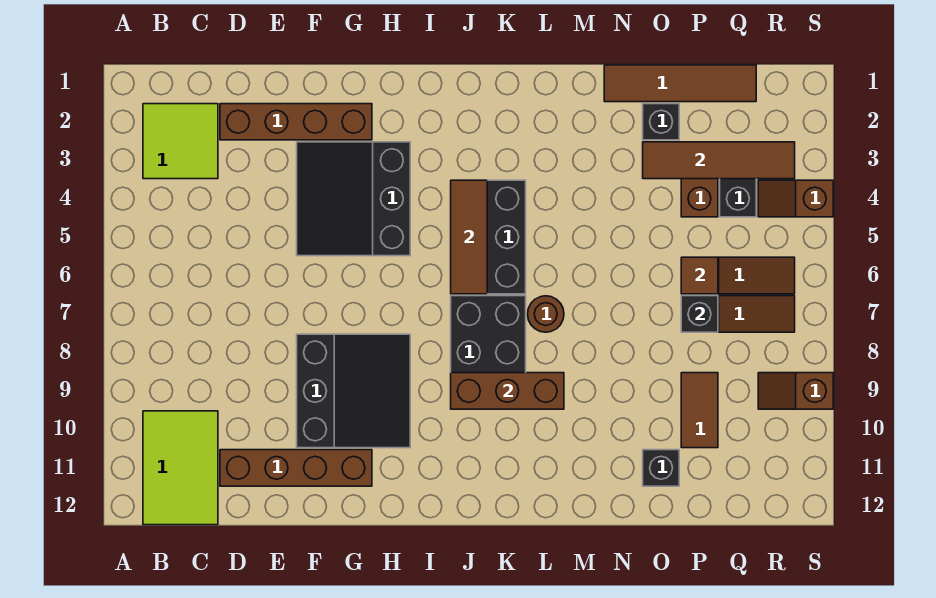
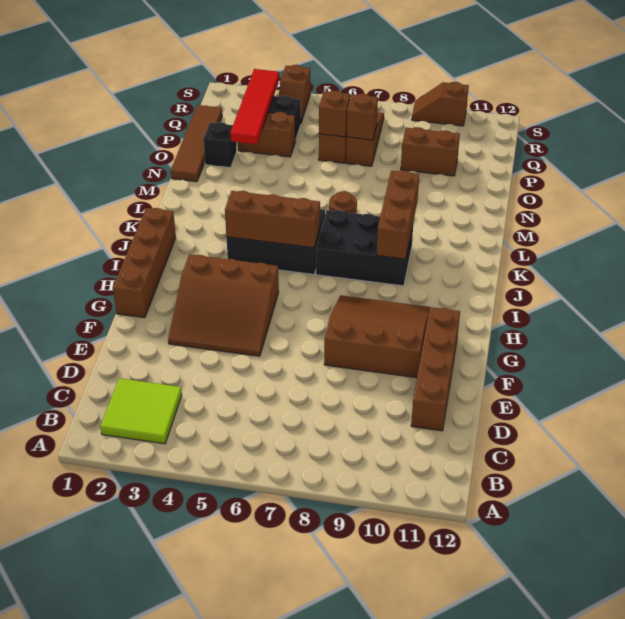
lime tile B10:C12 level 1 -> none
brown brick D2:G2 level 1 -> brown brick G1:J1 level 1
black slope F3:H5 level 1 top H -> brown slope F3:H5 level 1 top H
black slope F8:H10 level 1 top F -> brown slope F8:H10 level 1 top F
brown tile J4:J6 level 2 -> brown brick J4:J6 level 2
brown tile O3:R3 level 2 -> red tile O3:R3 level 2
black brick O11 level 1 -> none
brown tile P6 level 2 -> brown brick P6 level 2
black brick P7 level 2 -> brown brick P7 level 2
brown tile P9:P10 level 1 -> brown brick P9:P10 level 1
brown slope R9:S9 level 1 top S -> brown slope S9:S10 level 1 top 10

